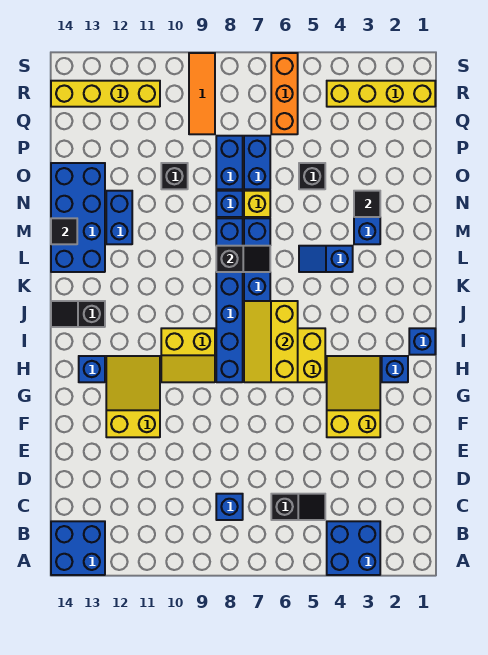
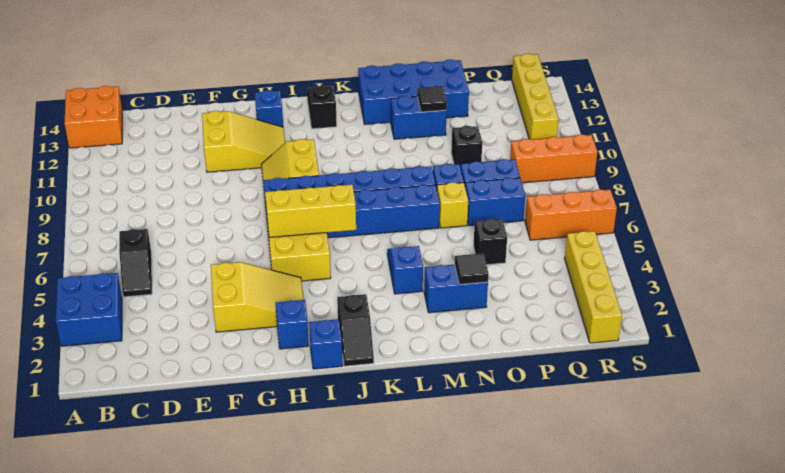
blue brick A13:B14 level 1 -> orange brick A13:B14 level 1
blue brick C8 level 1 -> none
black slope L7:L8 level 2 top 8 -> black slope J1:J2 level 1 top 2
black tile M14 level 2 -> black tile N12 level 2
orange tile Q9:S9 level 1 -> orange brick Q9:S9 level 1

